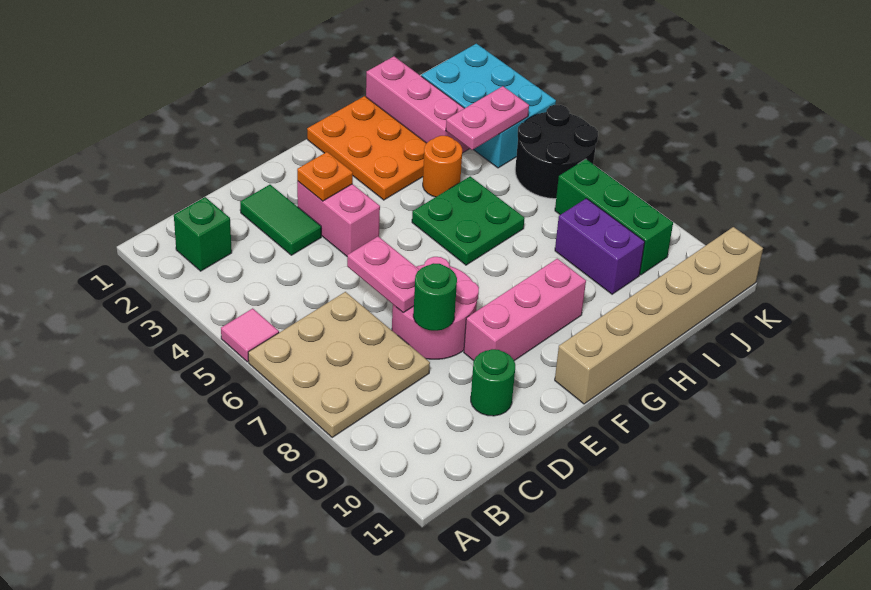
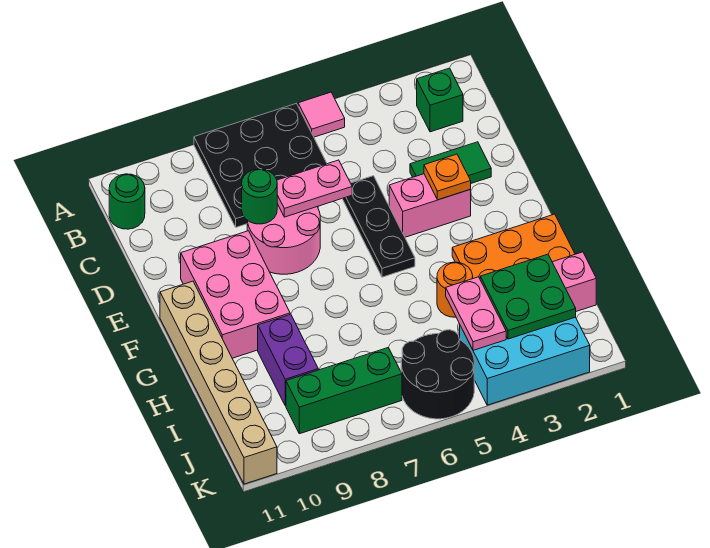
tan plate A6:C8 level 1 -> black plate A6:C8 level 1
none -> black plate D5:F5 level 1
green round brick D10 level 1 -> green round brick B11 level 1
pink brick E9:G9 level 1 -> pink brick E9:G10 level 1
green plate G5:H6 level 1 -> green plate I2:J3 level 2
purple brick I8:I9 level 1 -> purple brick H9:I9 level 1

